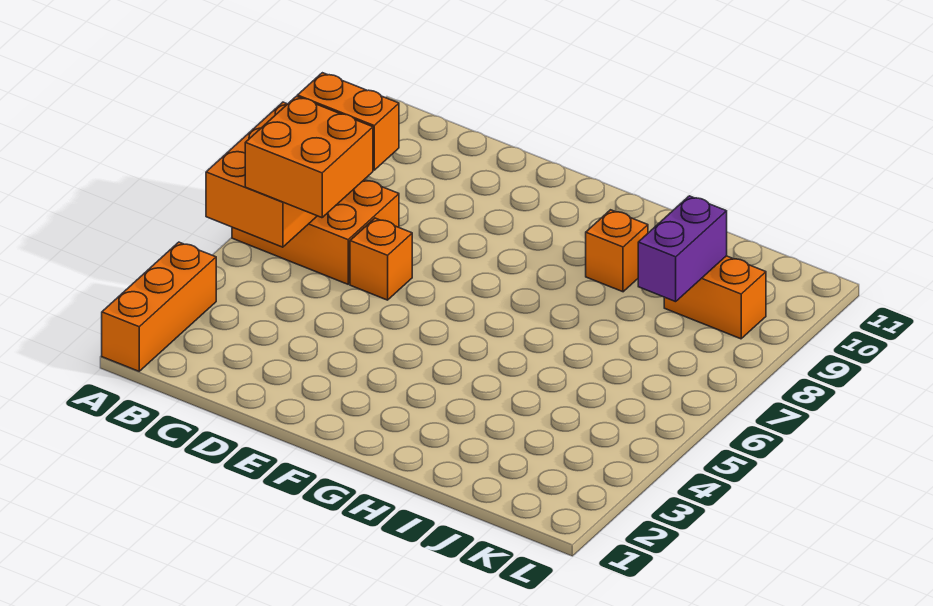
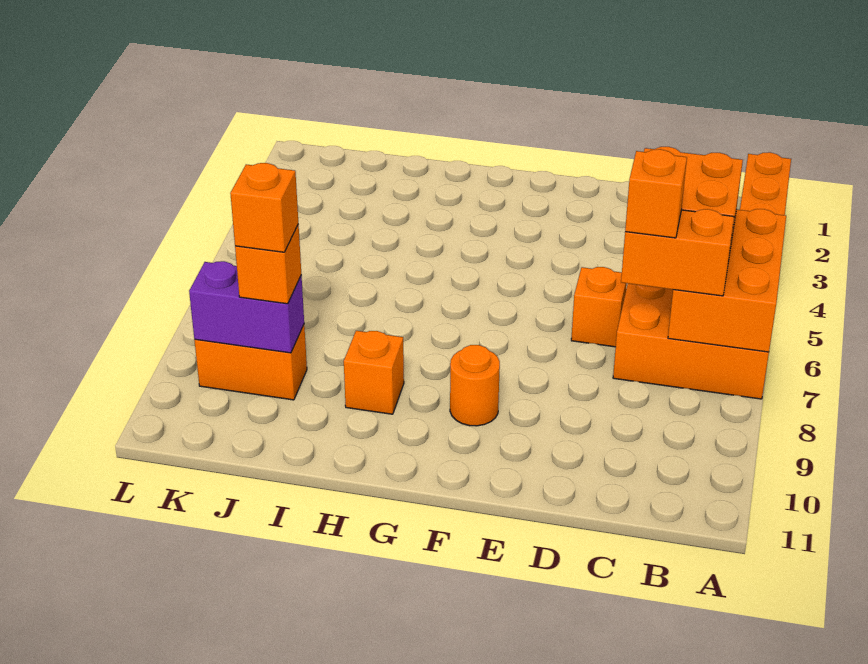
none -> orange brick C7 level 4
none -> orange round brick F9 level 1
purple brick J8:J9 level 2 -> purple brick J9:K9 level 2
none -> orange brick J9 level 3
none -> orange brick J9 level 4

